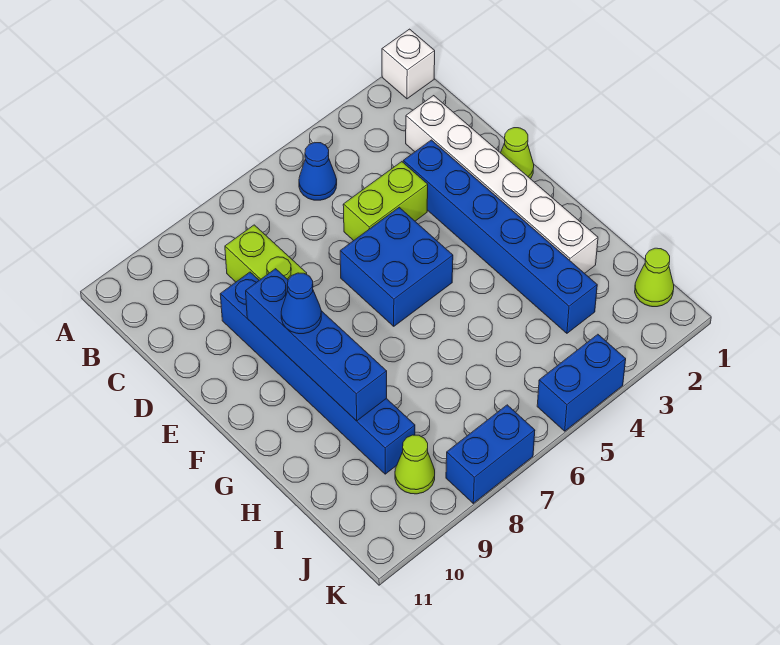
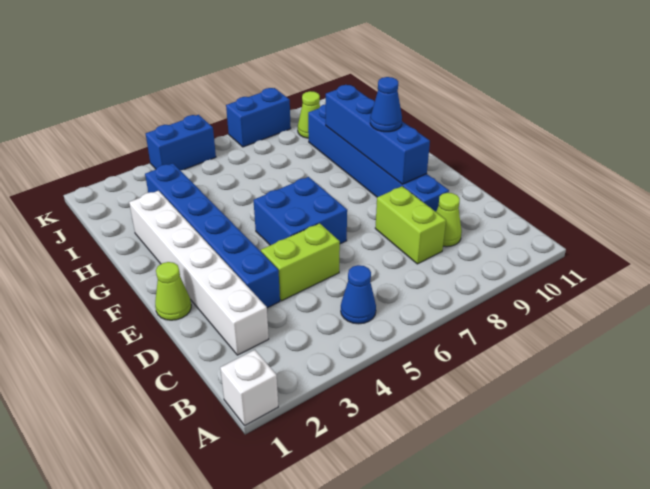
lime cone J1 level 1 -> lime cone C9 level 1

